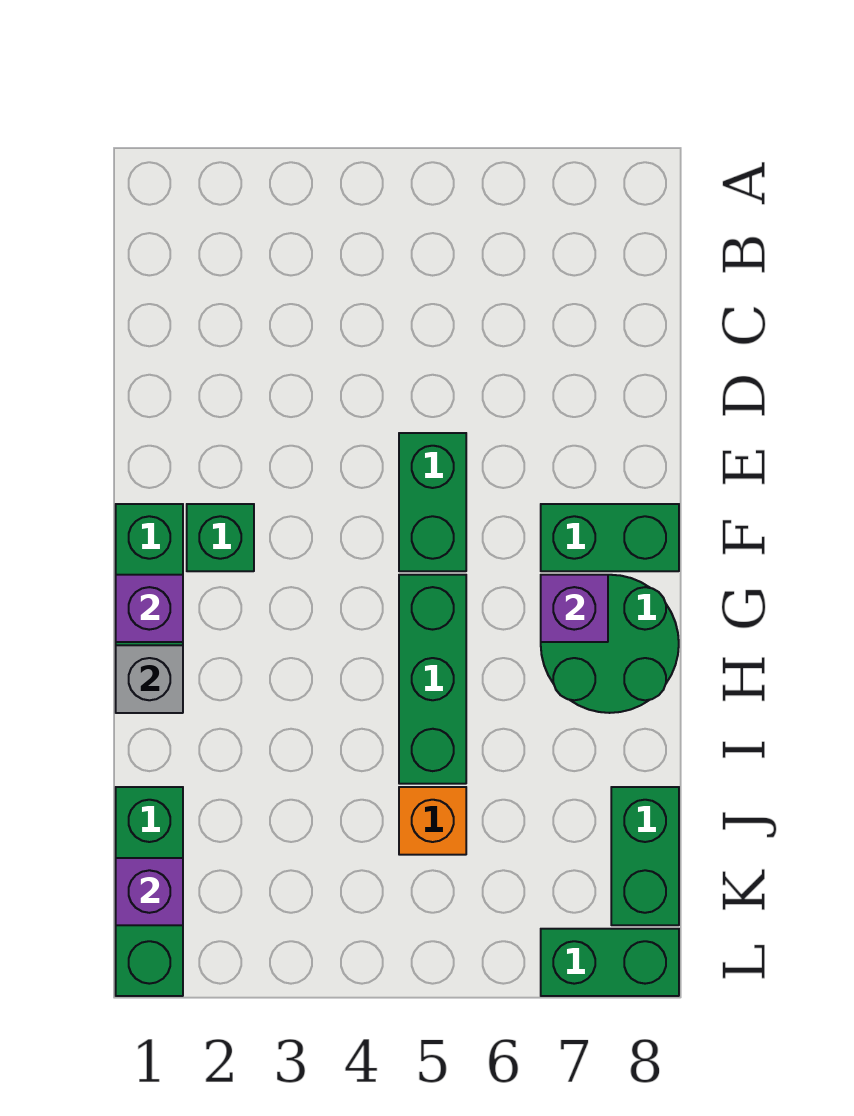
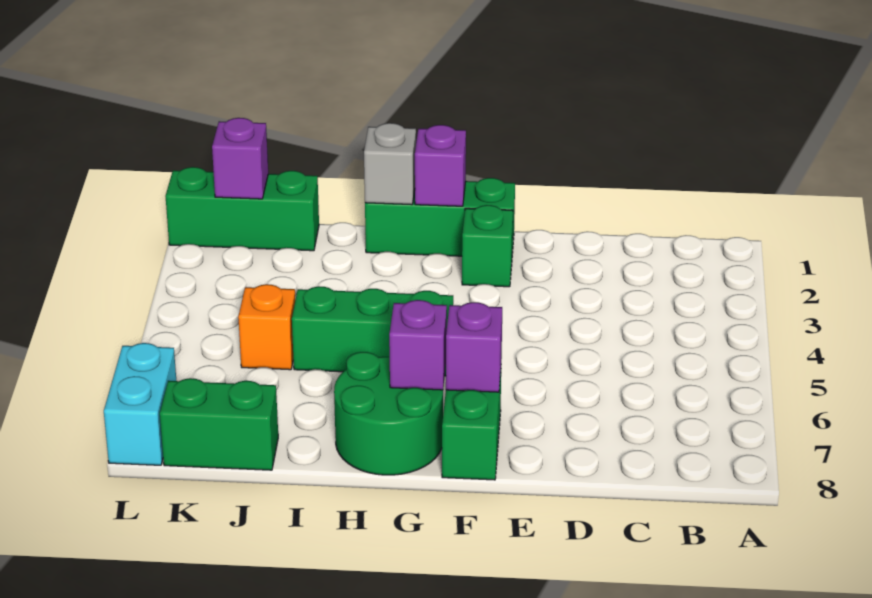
green brick E5:F5 level 1 -> none
none -> purple brick F7 level 2
green brick L7:L8 level 1 -> cyan brick L7:L8 level 1

